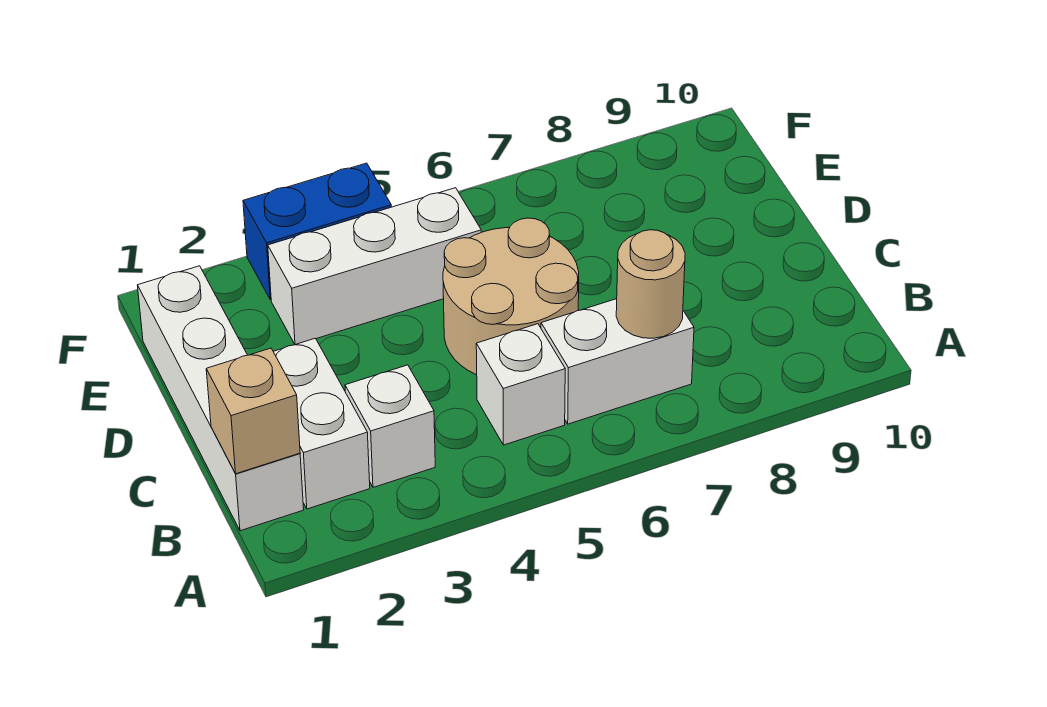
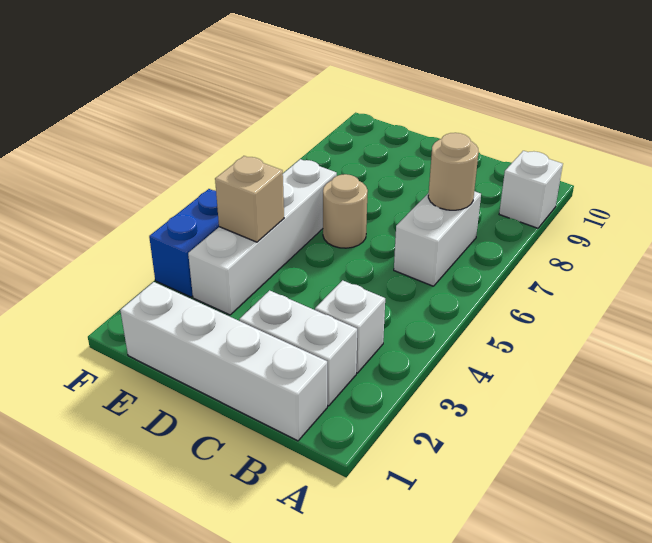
tan brick B1 level 2 -> tan brick E4 level 2
white brick B5 level 1 -> white brick A9 level 1
tan round brick C5:D6 level 1 -> tan round brick D6 level 1
white brick E3:E5 level 1 -> white brick E3:E6 level 1

